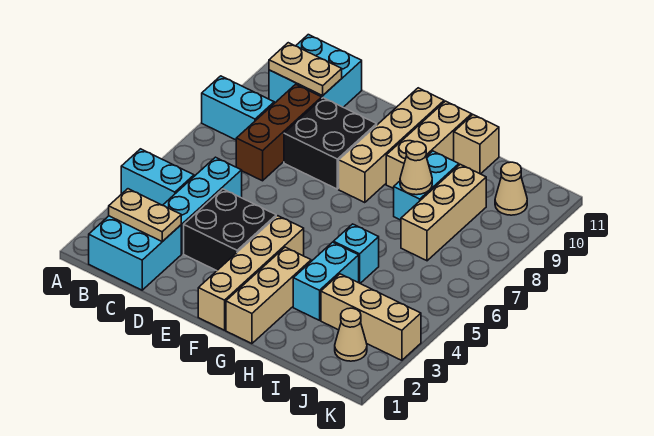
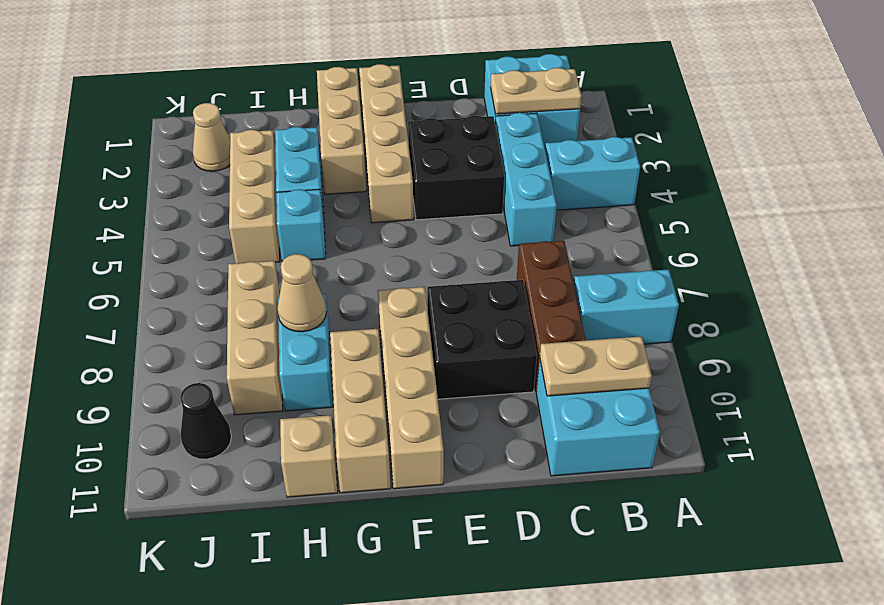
tan brick I3:K3 level 1 -> tan brick I3:I5 level 1
tan cone J10 level 1 -> black cone J10 level 1

